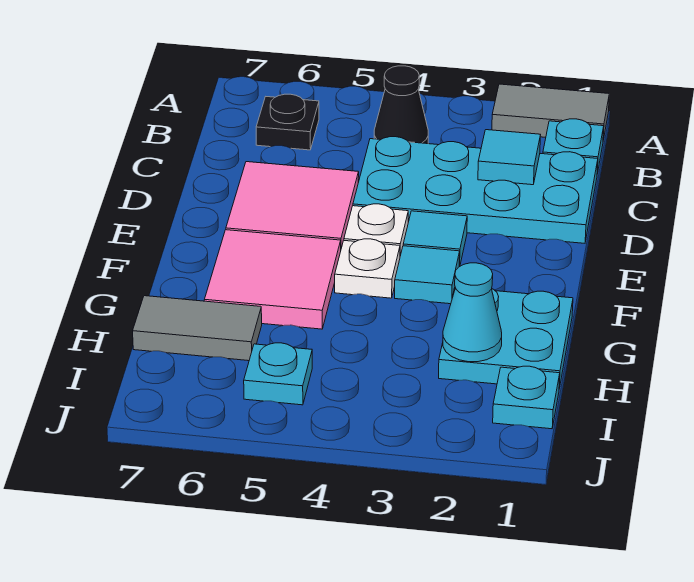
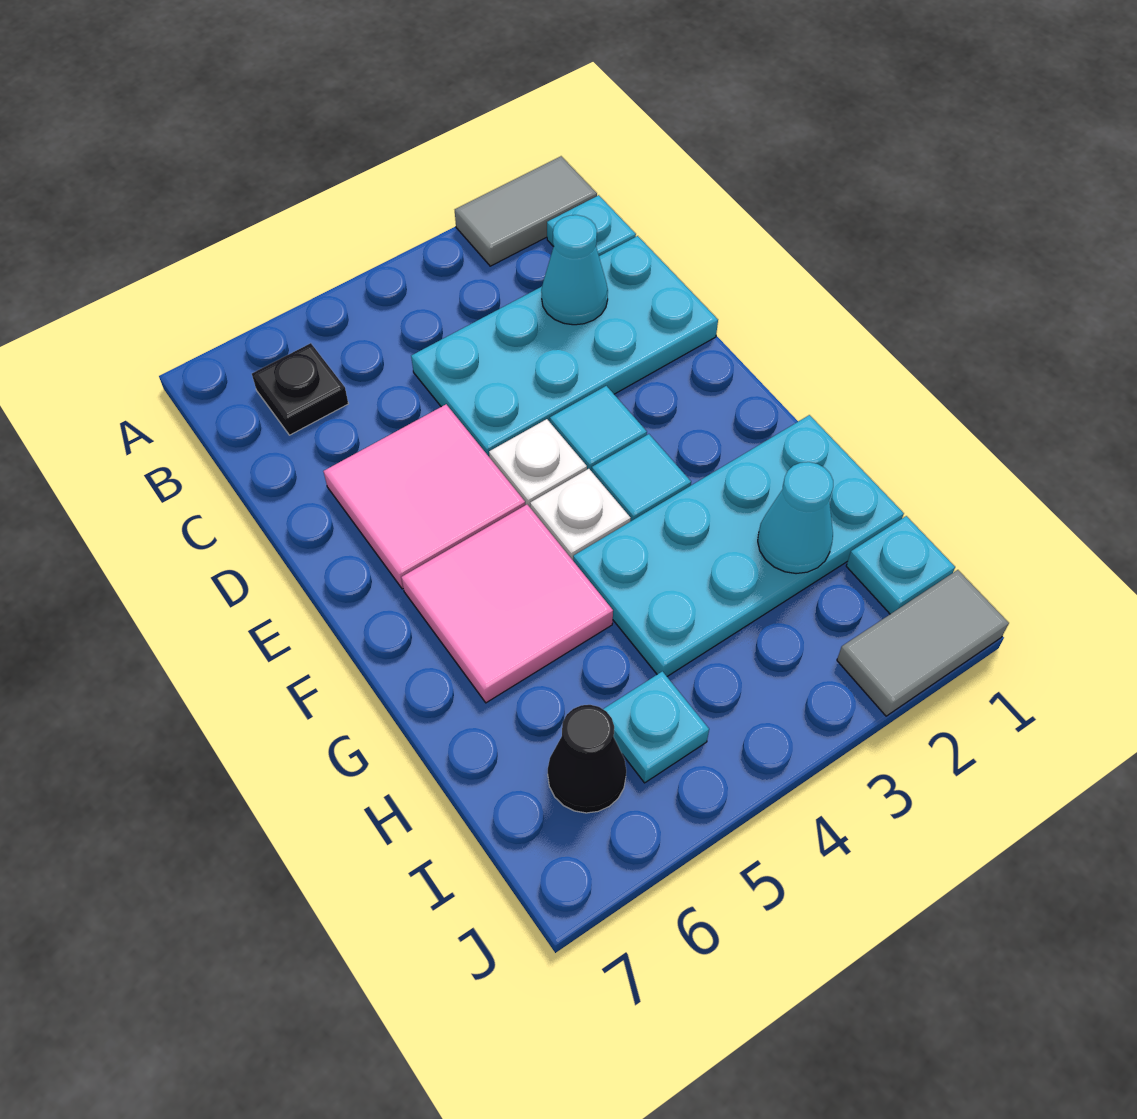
black cone B4 level 1 -> black cone I6 level 1
cyan tile C2 level 2 -> cyan cone C2 level 2
cyan plate G1:H2 level 1 -> cyan plate G1:H4 level 1
grey tile H6:H7 level 1 -> grey tile J1:J2 level 1

